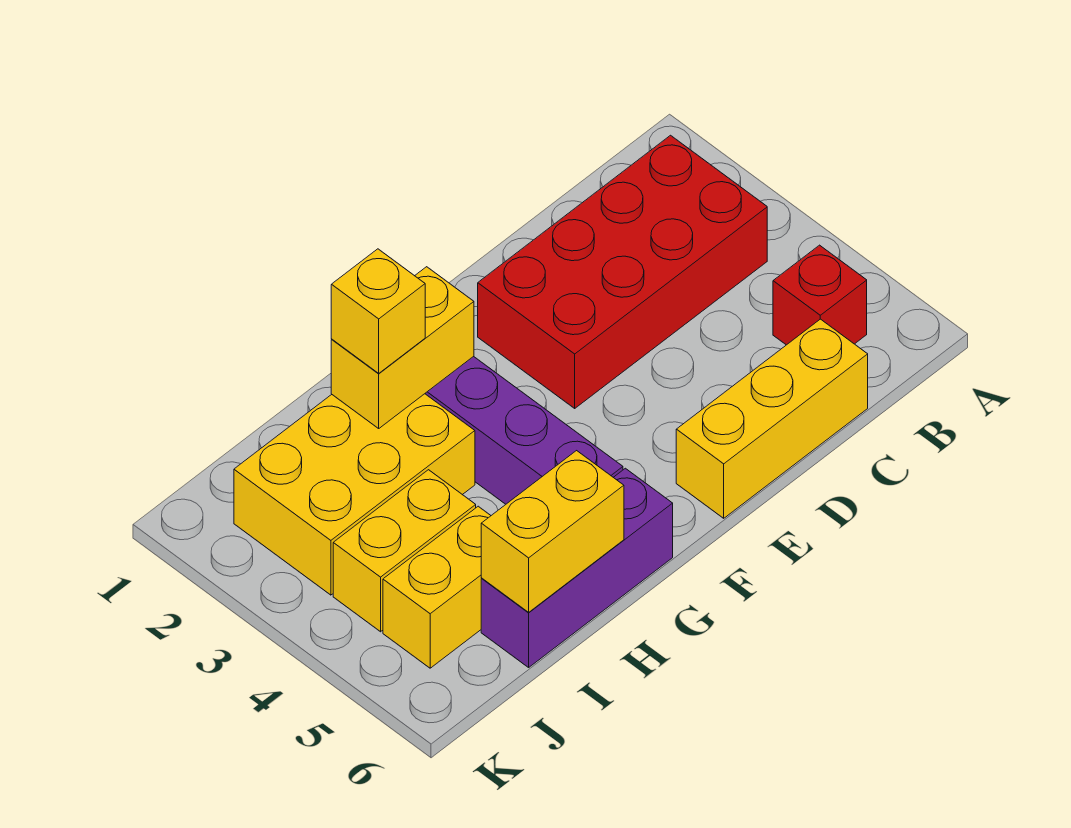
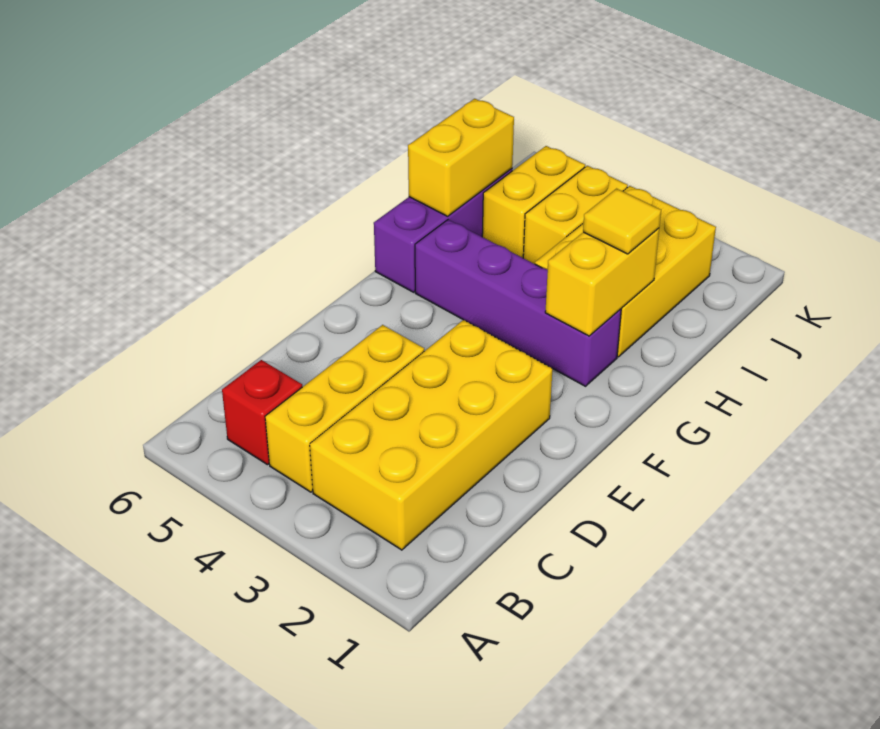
red brick B2:E3 level 1 -> yellow brick B2:E3 level 1
yellow brick C6:E6 level 1 -> yellow brick B4:D4 level 1
yellow brick H2 level 3 -> yellow tile H2 level 3

